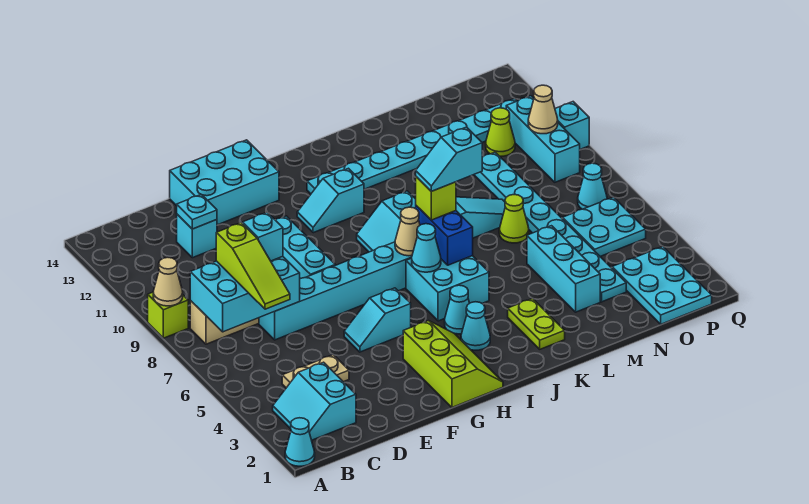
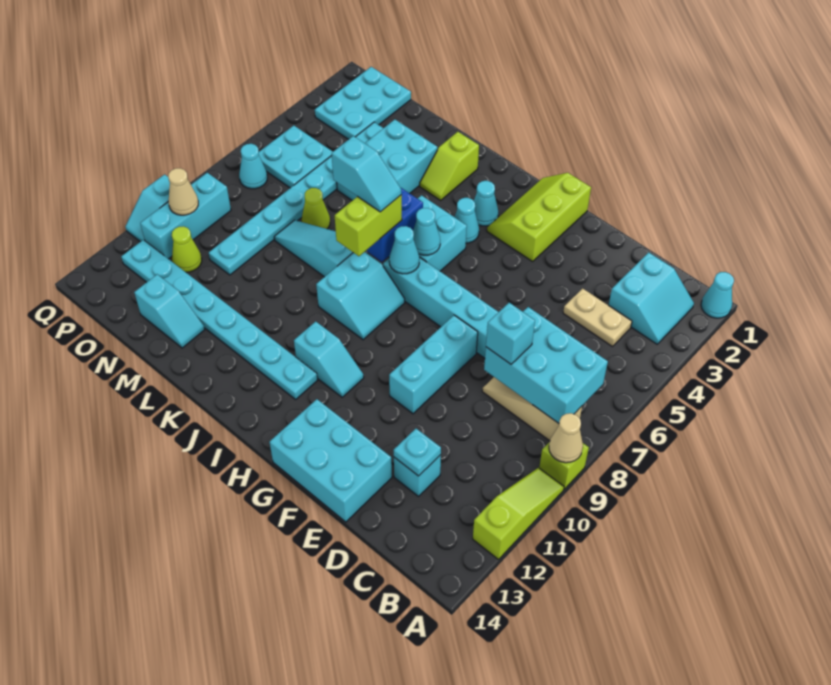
lime slope C6:C8 level 3 top 8 -> lime slope A10:A12 level 1 top 12
cyan slope F5:G5 level 1 top G -> cyan slope M13:N13 level 1 top N
tan cone I7 level 2 -> cyan cone I7 level 2
lime brick J7 level 3 -> lime brick J7:J8 level 3
lime plate K2:K3 level 1 -> lime slope K2:K3 level 1 top 2
cyan brick M3:M5 level 1 -> cyan brick L3:M5 level 1

